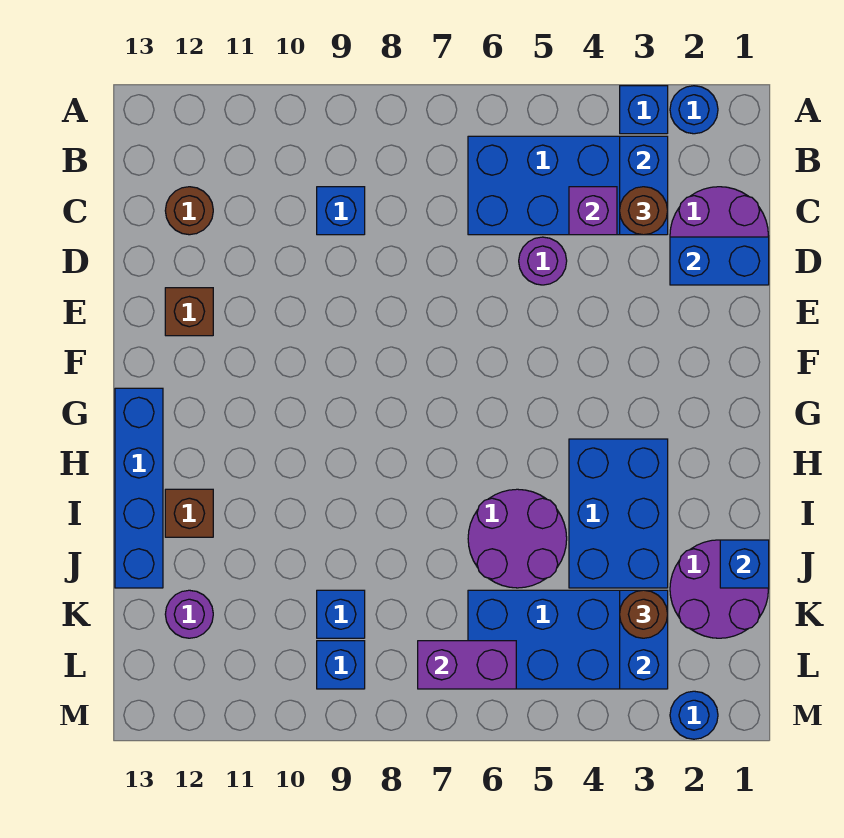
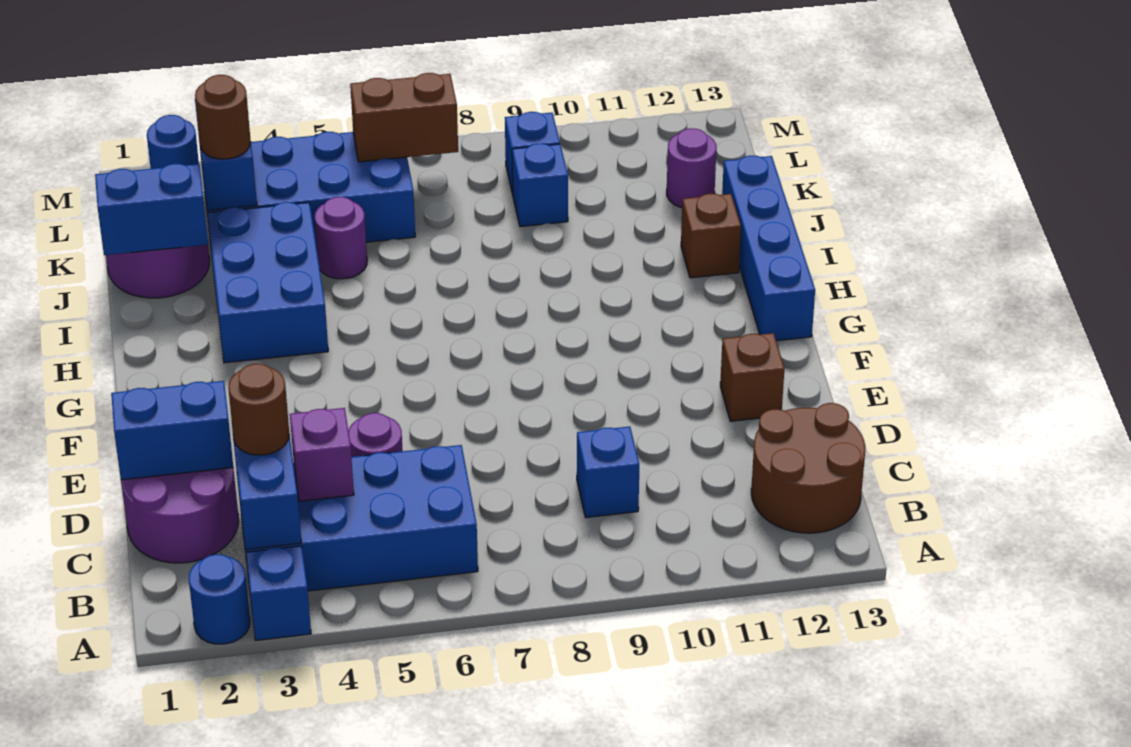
brown round brick C12 level 1 -> brown round brick B12:C13 level 1
purple round brick I5:J6 level 1 -> purple round brick J5 level 1
blue brick J1 level 2 -> blue brick J1:J2 level 2
purple brick L6:L7 level 2 -> brown brick L6:L7 level 2

